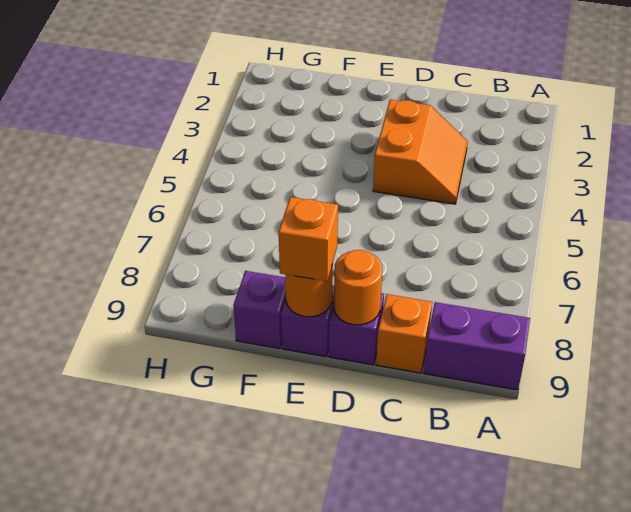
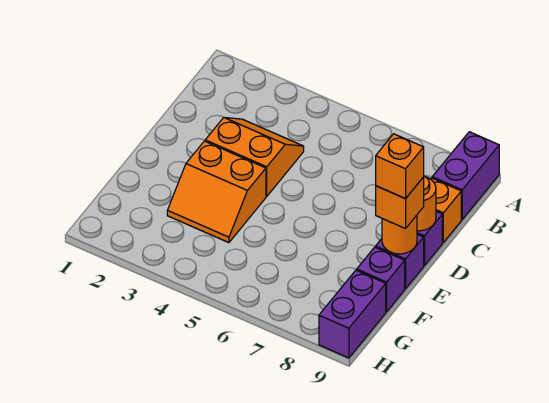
none -> orange slope E3:F4 level 1 top E
none -> orange brick E9 level 4
none -> purple brick G9:H9 level 1

